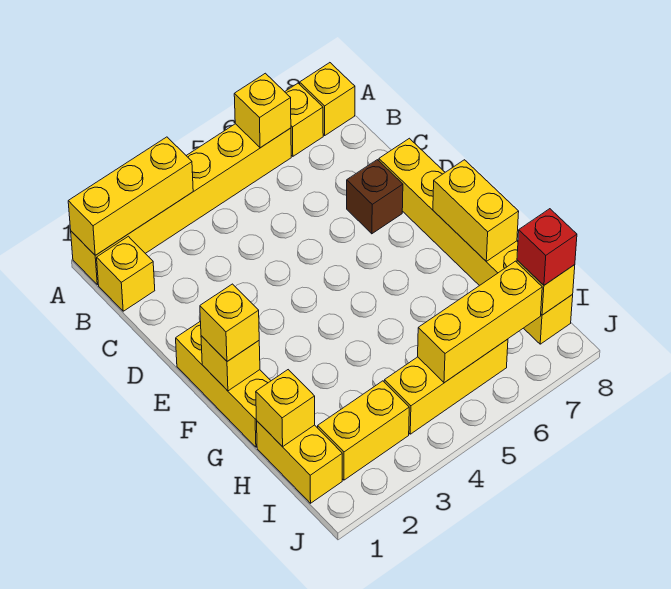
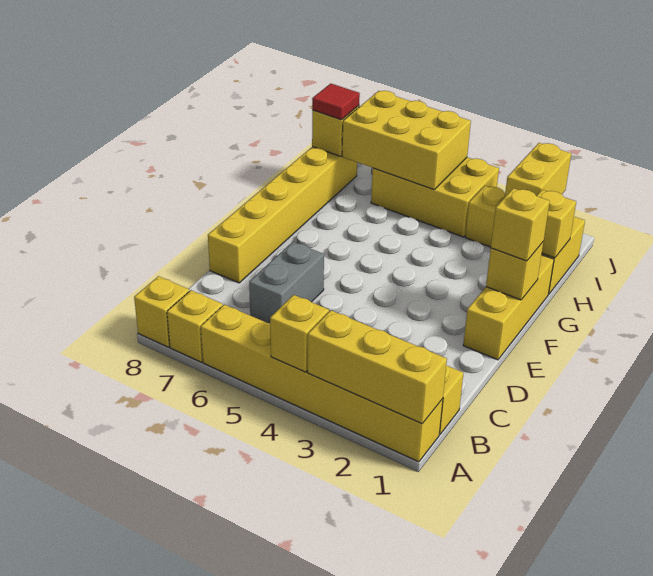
yellow brick A6 level 2 -> yellow brick A4 level 2
none -> grey brick C6:D6 level 1
brown brick D7 level 1 -> none
yellow brick F8:G8 level 2 -> yellow brick I2:J2 level 2
yellow brick I4:I6 level 1 -> yellow brick I4:J6 level 1
yellow brick I5:I7 level 2 -> yellow brick I5:J7 level 2
red brick I8 level 3 -> red tile I8 level 3

